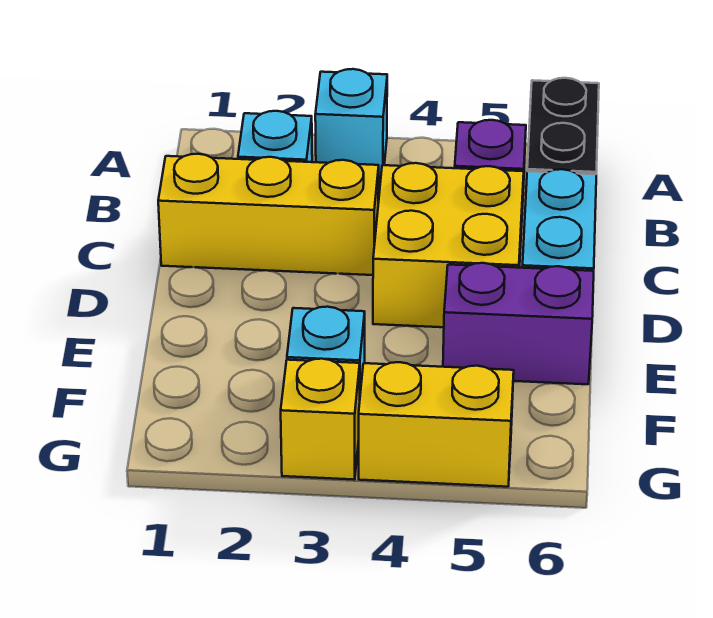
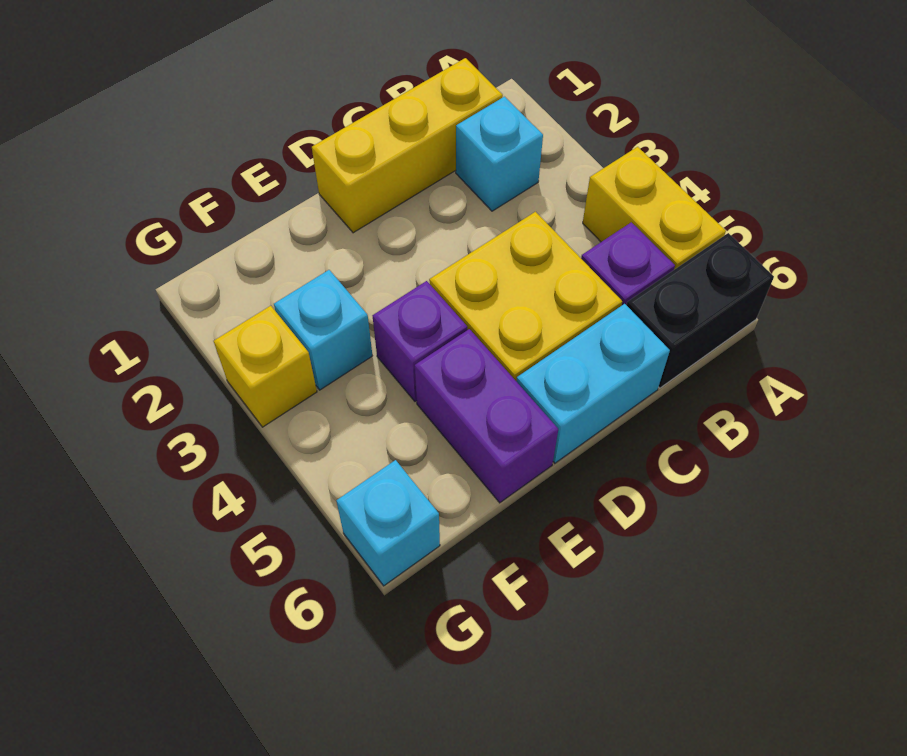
cyan brick A3 level 1 -> cyan brick G6 level 1
yellow brick C1:C3 level 1 -> yellow brick B1:D1 level 1
none -> purple brick E4 level 1
yellow brick G4:G5 level 1 -> yellow brick A4:A5 level 1

